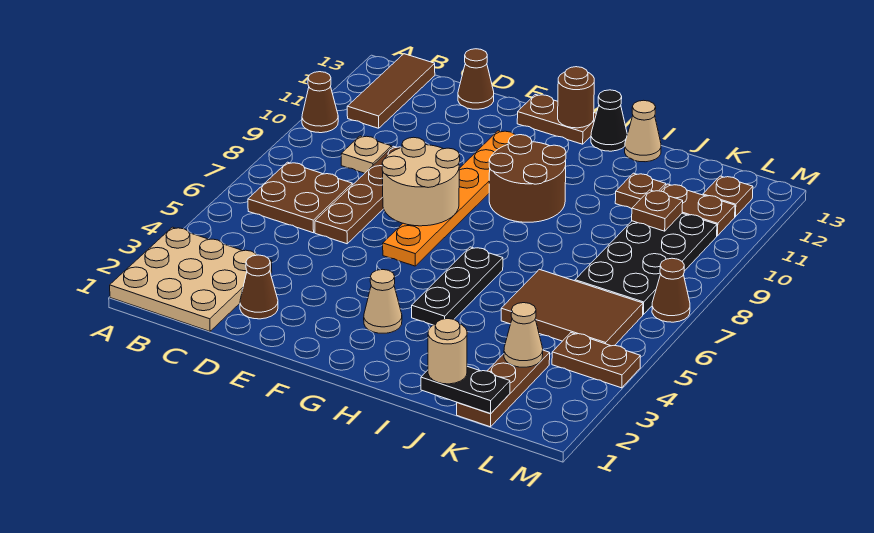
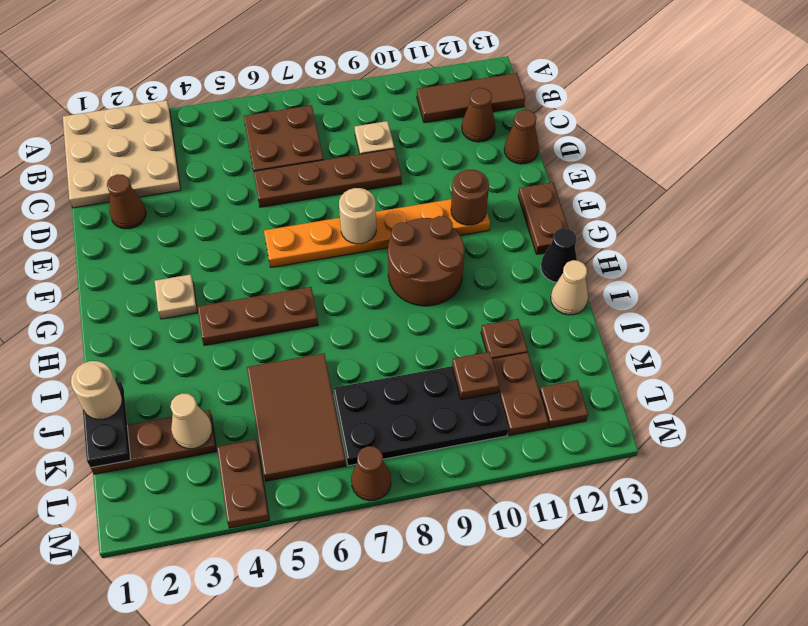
brown cone A10 level 1 -> brown cone C12 level 1
tan round brick E7:F8 level 2 -> tan round brick F8 level 2
tan cone G3 level 1 -> tan plate G3 level 1
brown round brick G13 level 2 -> brown round brick F11 level 2
black plate H4:H6 level 1 -> brown plate H4:H6 level 1

